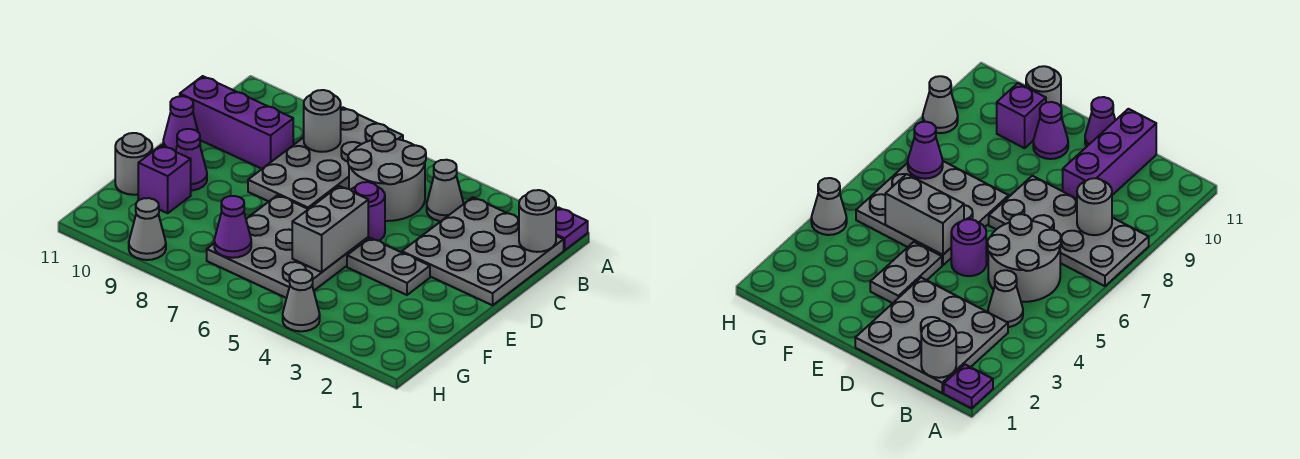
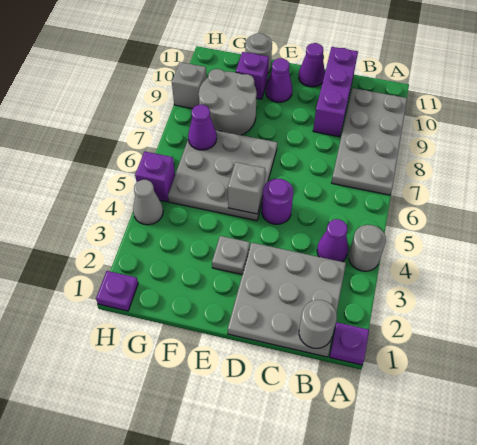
grey plate A7:D8 level 1 -> grey plate A7:B10 level 1
grey cone B4 level 1 -> purple cone B4 level 1
grey round brick B5:C6 level 1 -> grey round brick F8:G9 level 1
grey round brick B8 level 2 -> grey round brick A4 level 1
grey plate E3:E4 level 1 -> grey plate E3 level 1
grey brick E5:F5 level 2 -> grey brick E5 level 2
none -> purple plate H1 level 1
none -> purple brick H5 level 1
grey cone H9 level 1 -> grey brick H9 level 1

